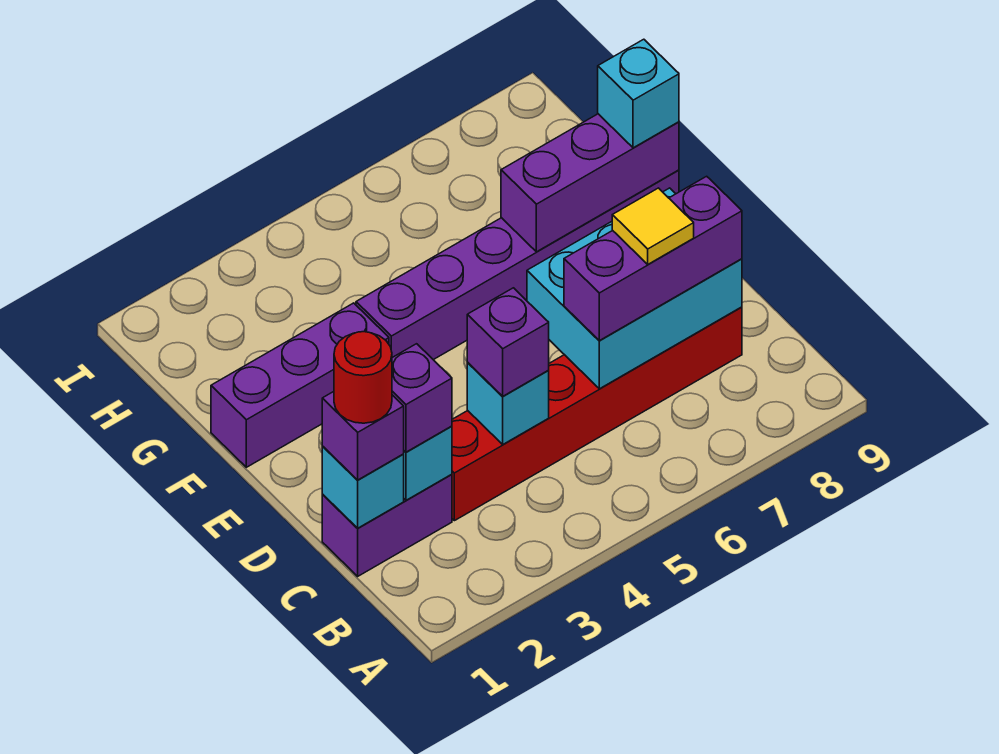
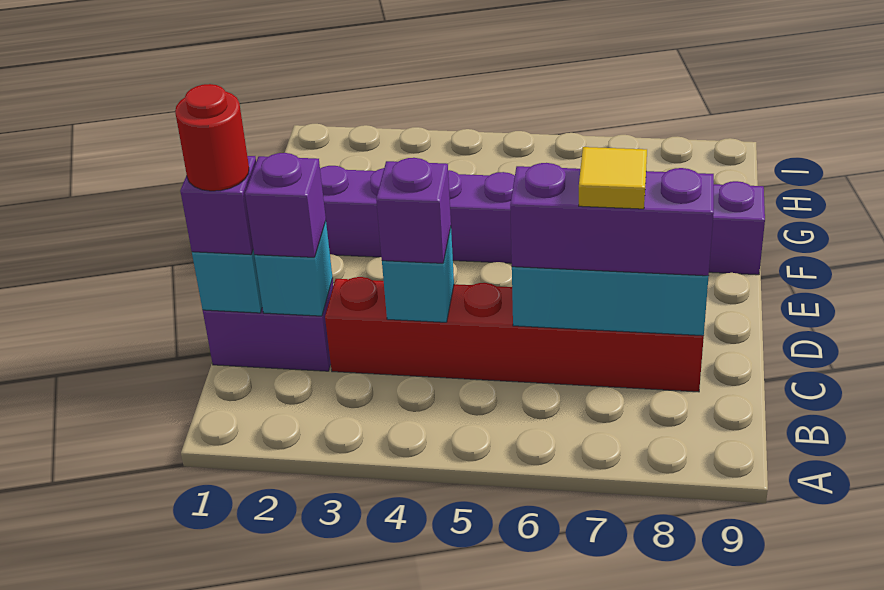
purple brick F7:F9 level 2 -> none
cyan brick F9 level 3 -> none

